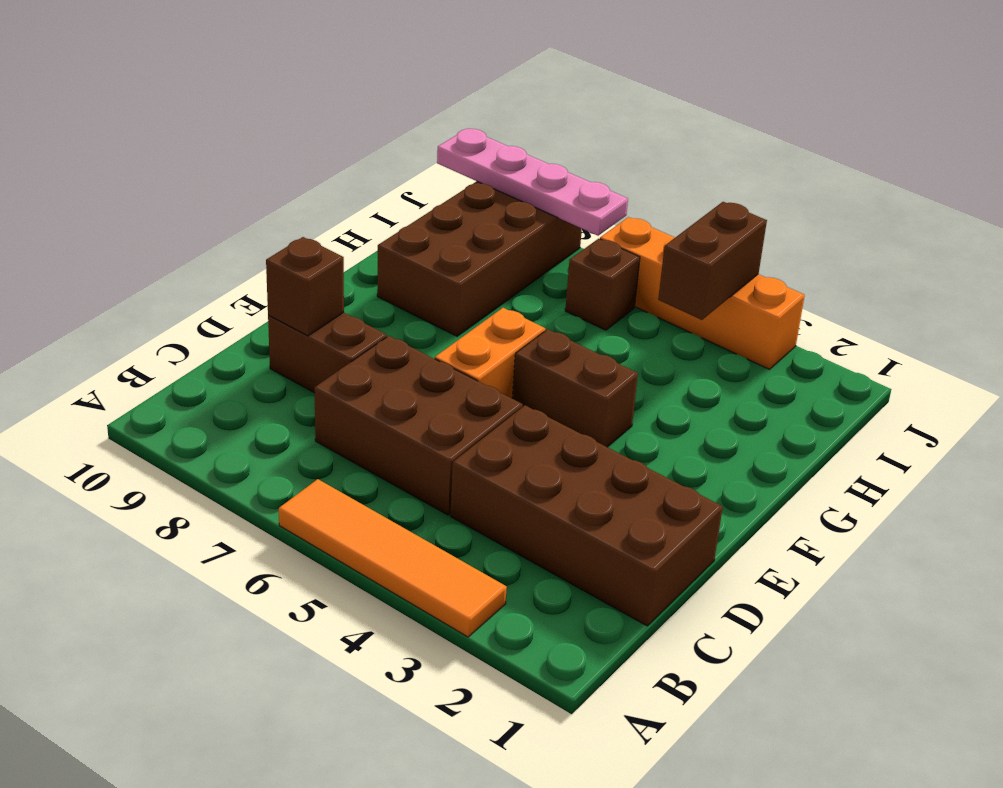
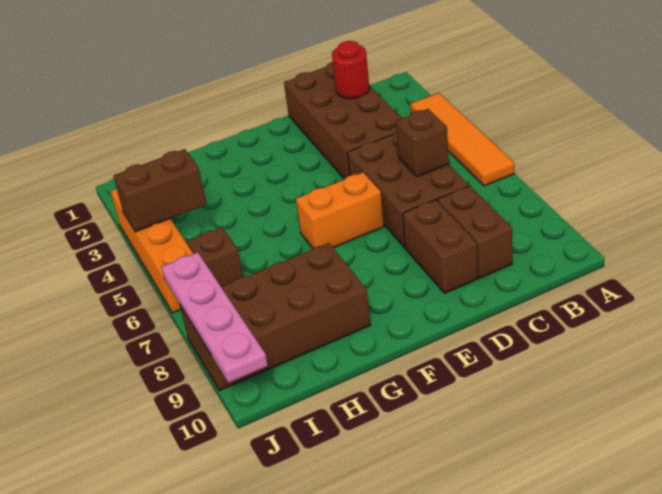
none -> red round brick C2 level 2
brown brick D9 level 2 -> brown brick C6 level 2
brown brick F4:F5 level 1 -> brown brick C8:C9 level 1

